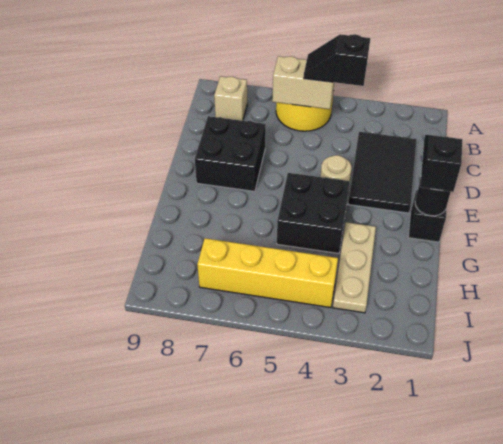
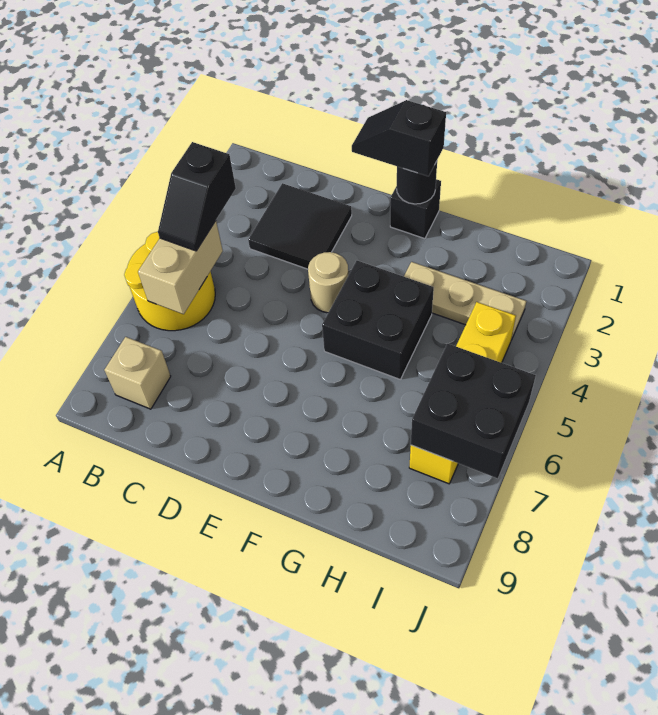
black tile C2:E3 level 1 -> black tile C2:D3 level 1
black brick D7:E8 level 1 -> black brick I6:J7 level 2

